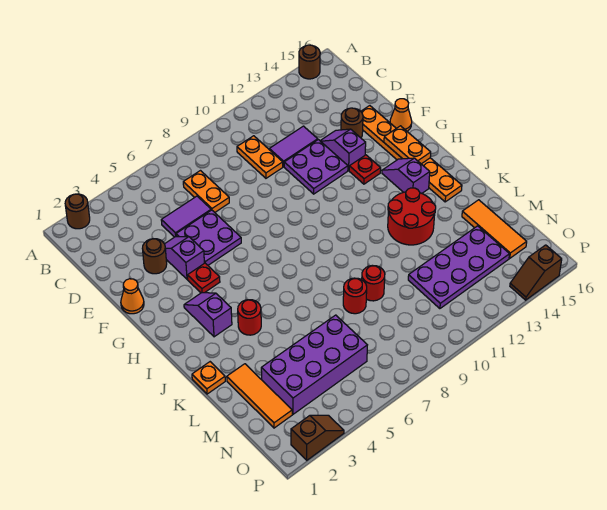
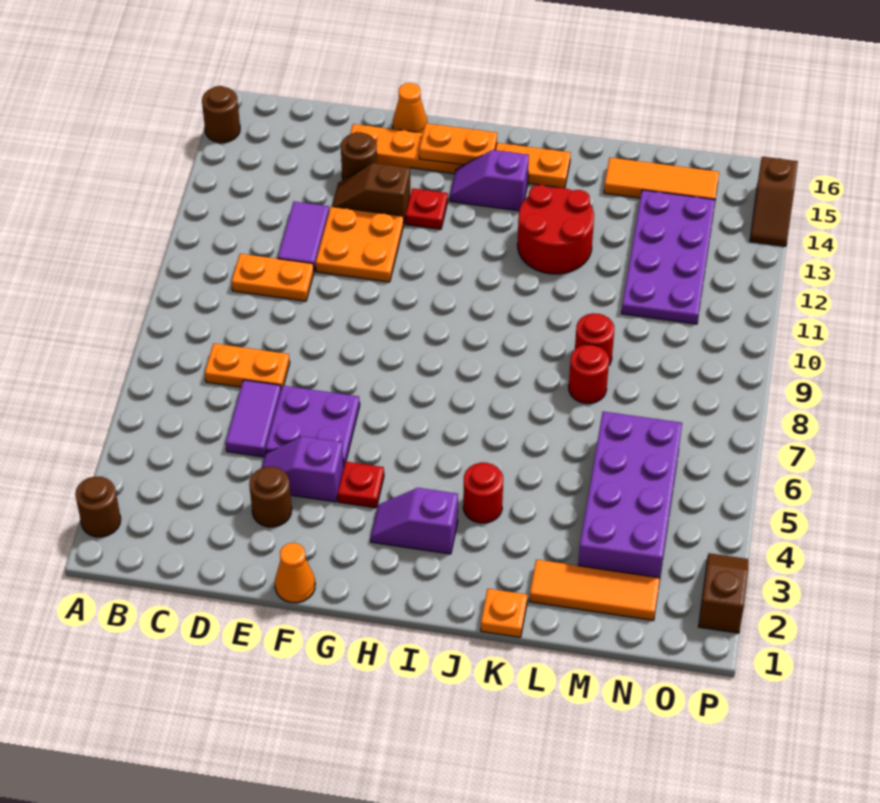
purple plate E11:F12 level 1 -> orange plate E11:F12 level 1
purple slope E13:F13 level 1 top F -> brown slope E13:F13 level 1 top F

